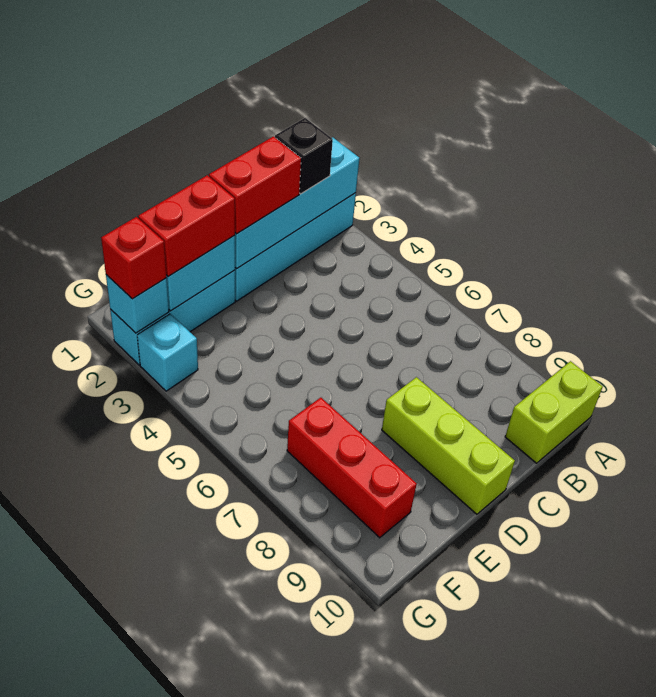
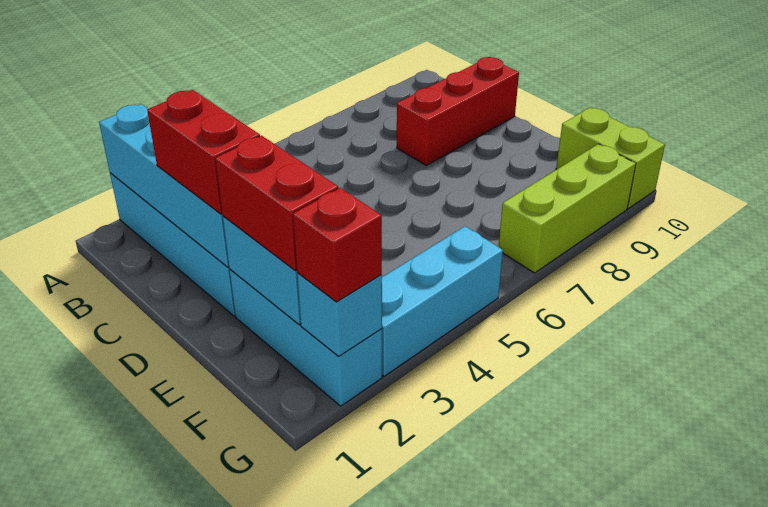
lime brick A10:B10 level 1 -> lime brick F10:G10 level 1
black brick B2 level 3 -> none
lime brick D8:D10 level 1 -> lime brick G7:G9 level 1
red brick F7:F9 level 1 -> red brick C8:C10 level 1
cyan brick G3 level 1 -> cyan brick G3:G5 level 1

